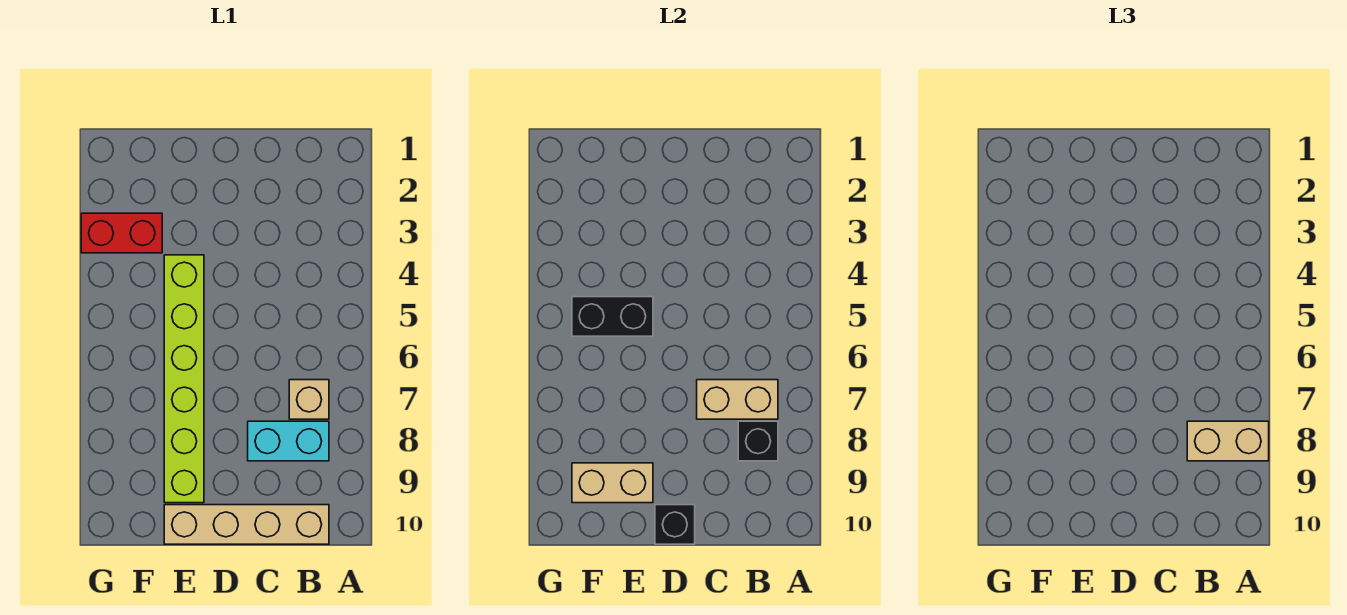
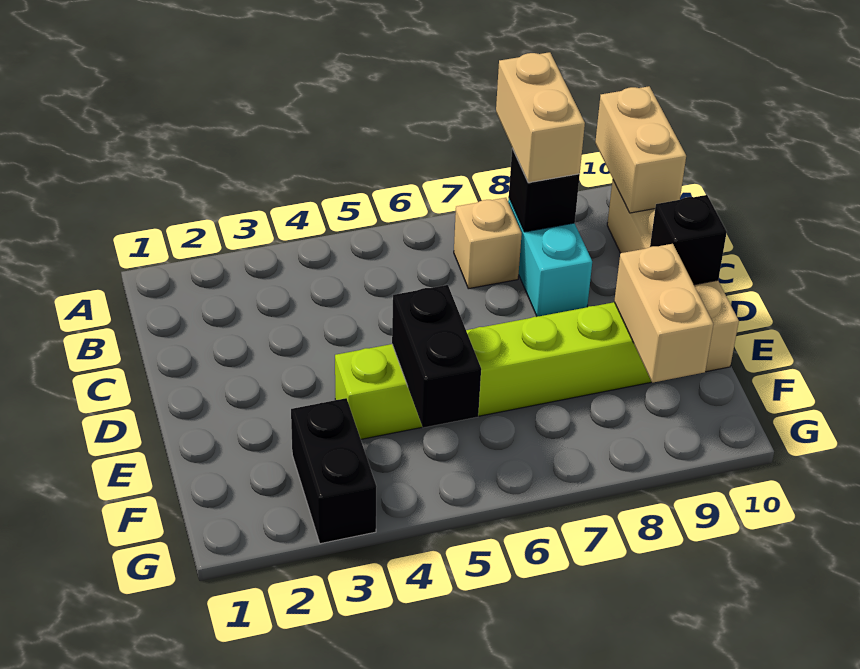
tan brick B7:C7 level 2 -> tan brick A10:B10 level 2
red brick F3:G3 level 1 -> black brick F3:G3 level 1

